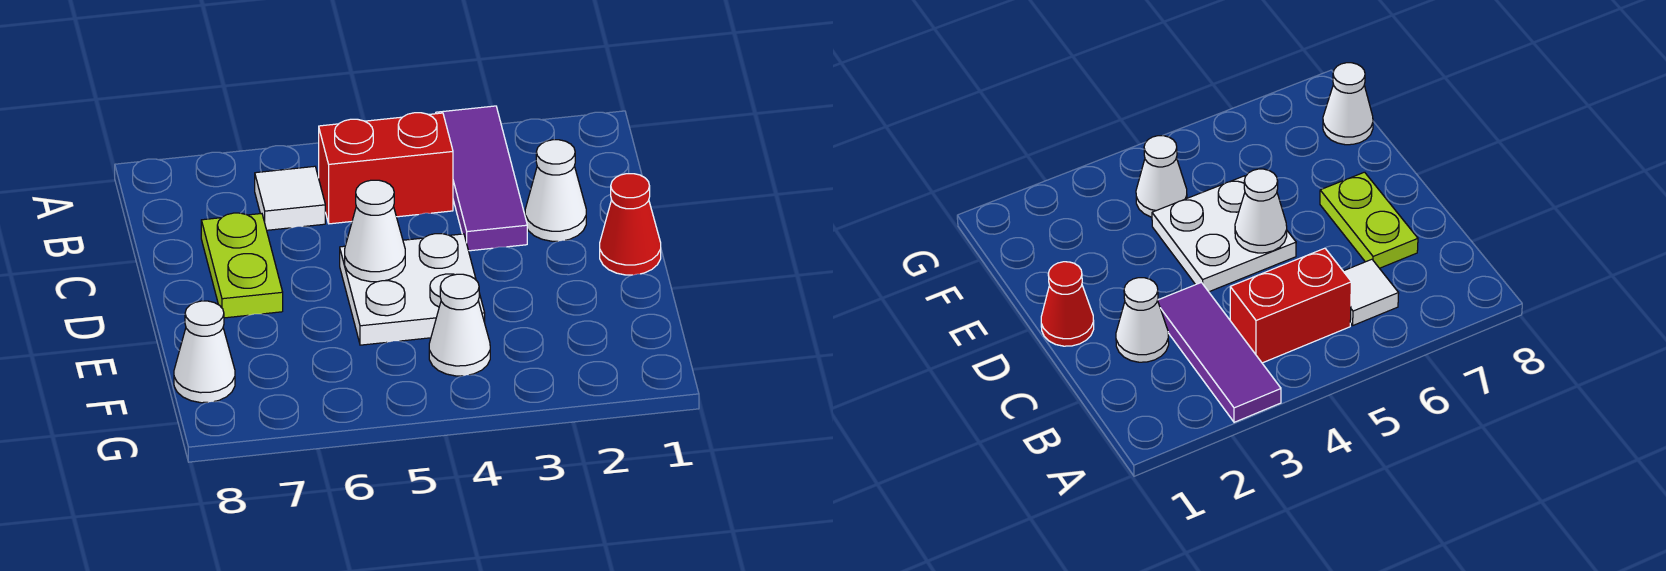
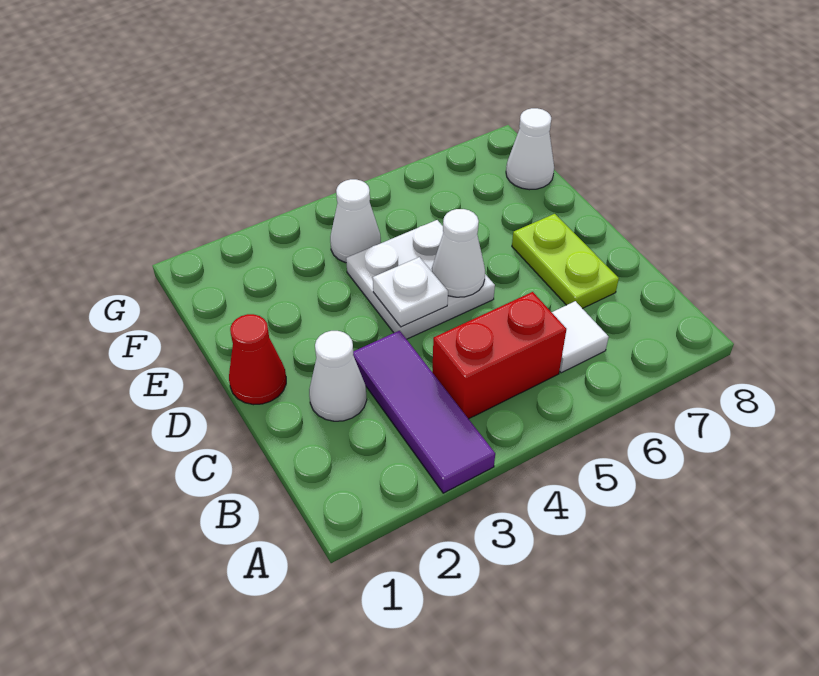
none -> white plate D4 level 2

